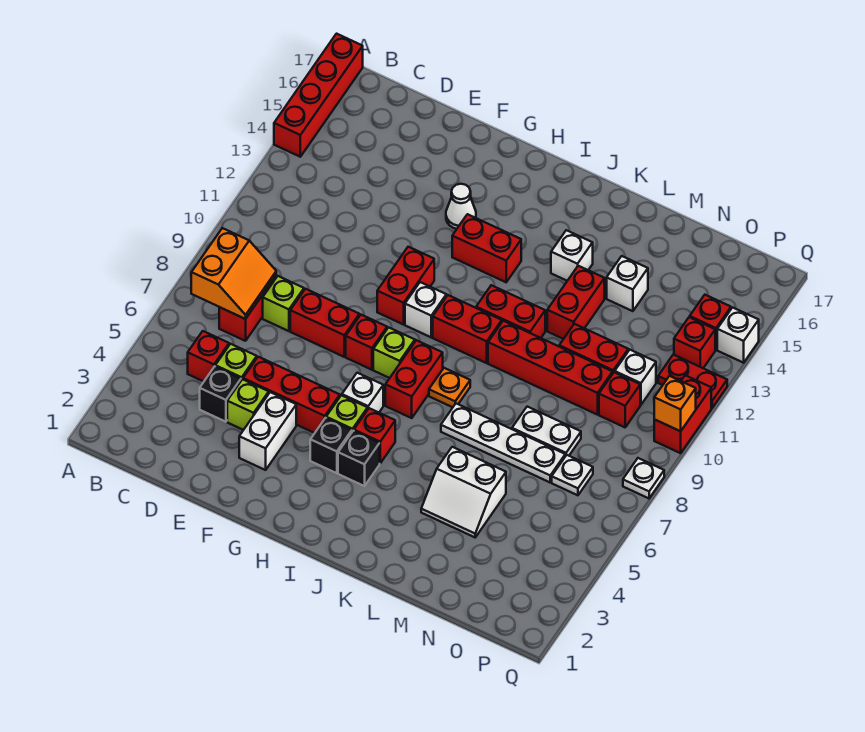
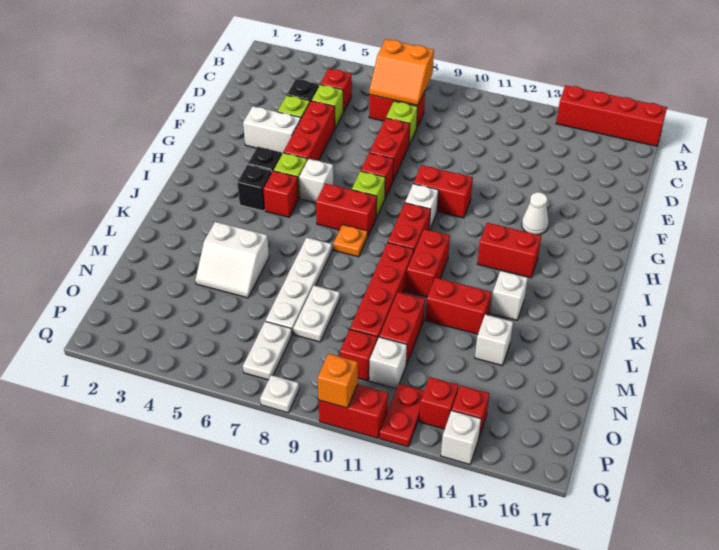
red brick H13:I13 level 1 -> red brick I13:I14 level 1
white slope L4:M5 level 1 top 5 -> white slope L4:M5 level 1 top L
white plate O7 level 1 -> white plate O7:P7 level 1

